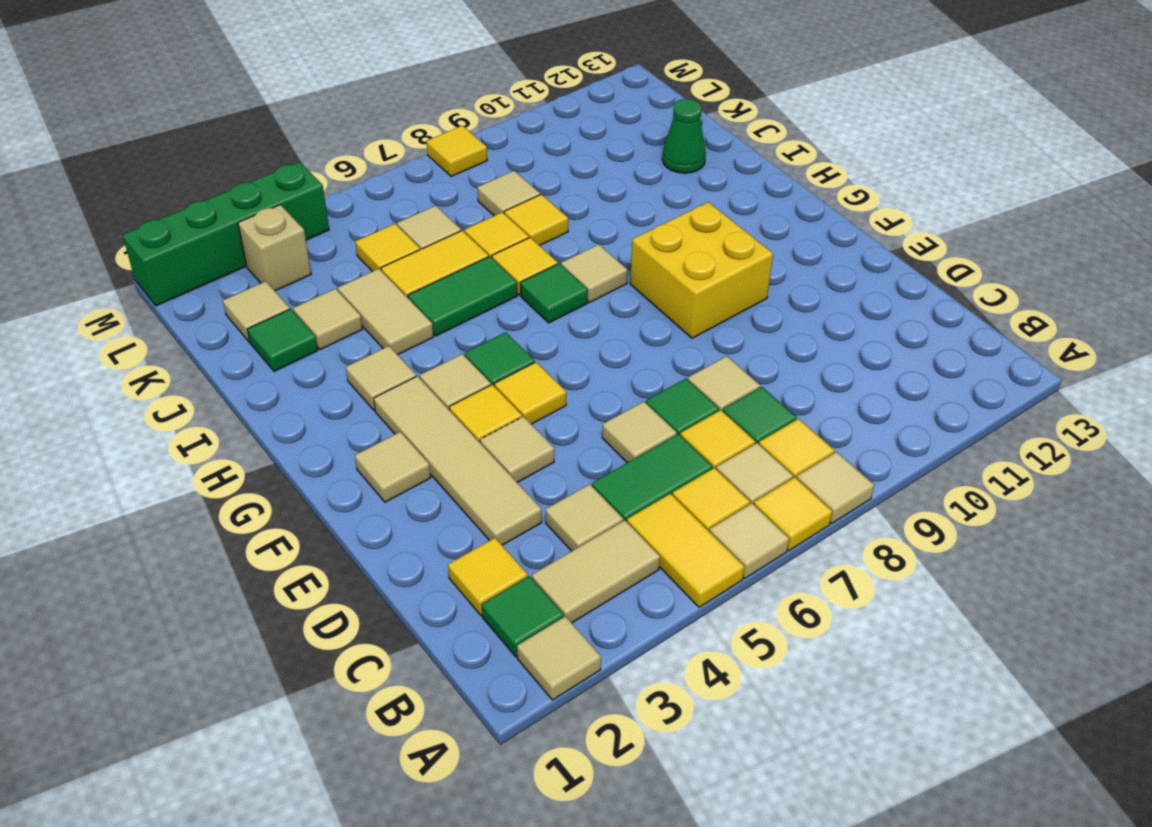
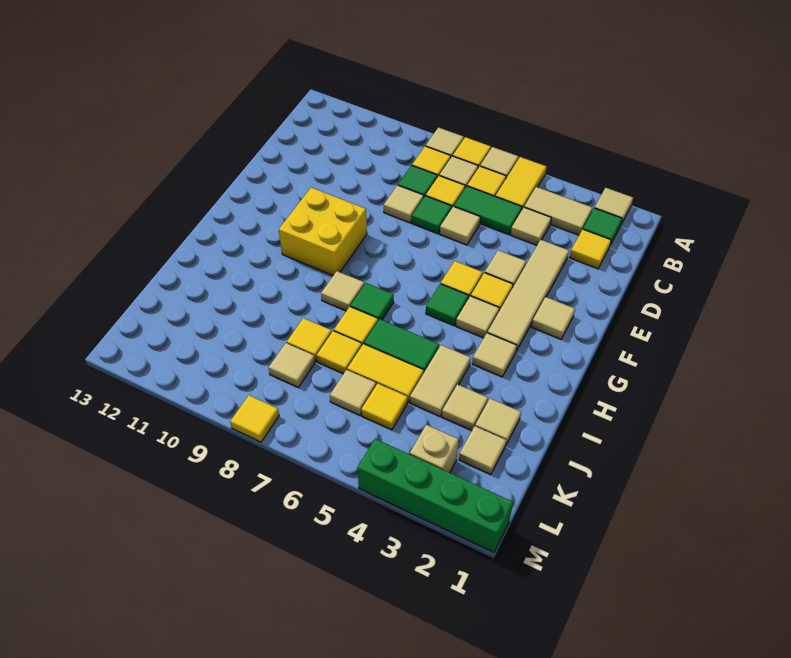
green tile J2 level 1 -> tan tile J2 level 1
green cone J12 level 1 -> none

